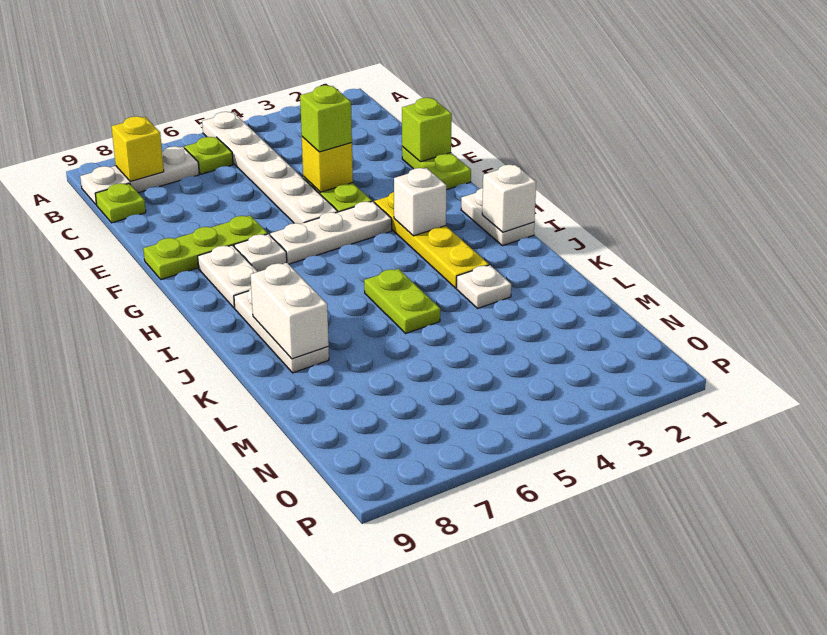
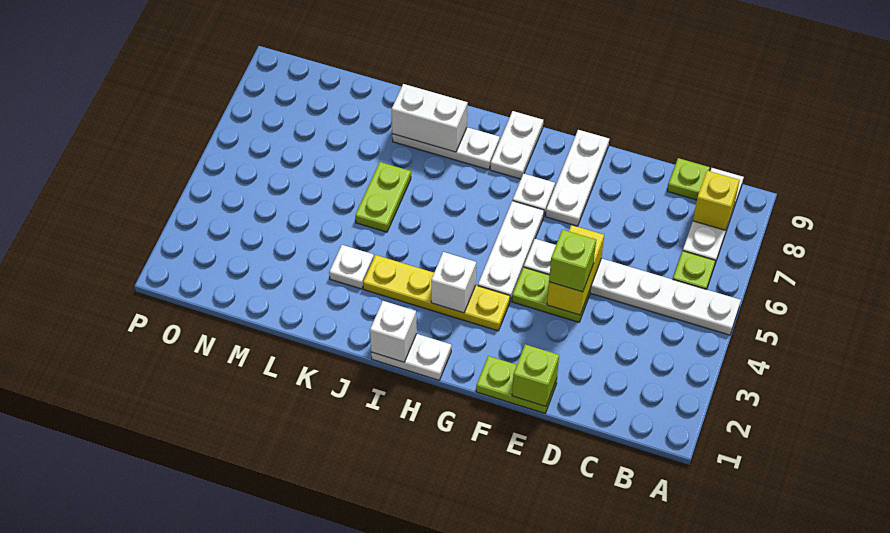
yellow brick E4 level 2 -> yellow brick E4:E5 level 2
lime plate F7:F9 level 1 -> white plate F7:F9 level 1
white plate G8:H8 level 1 -> white plate H8:H9 level 1
lime plate J5:K5 level 1 -> lime plate K5:K6 level 1

